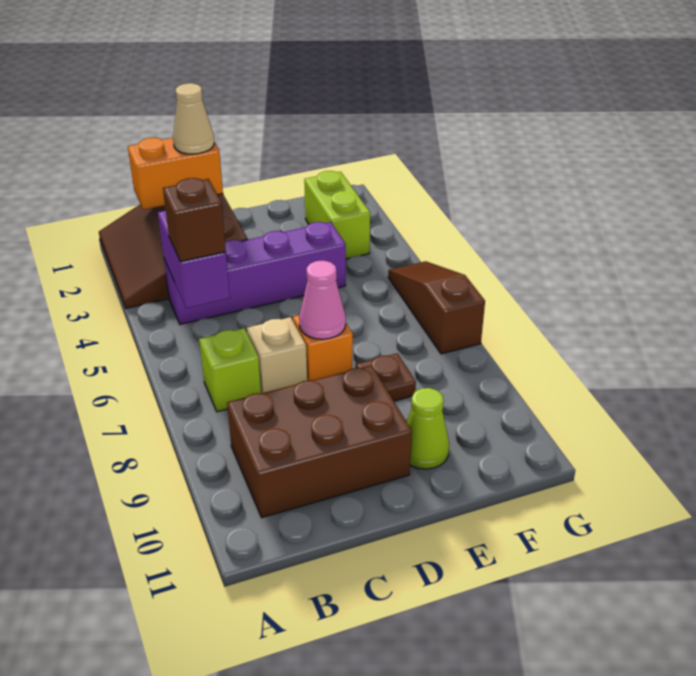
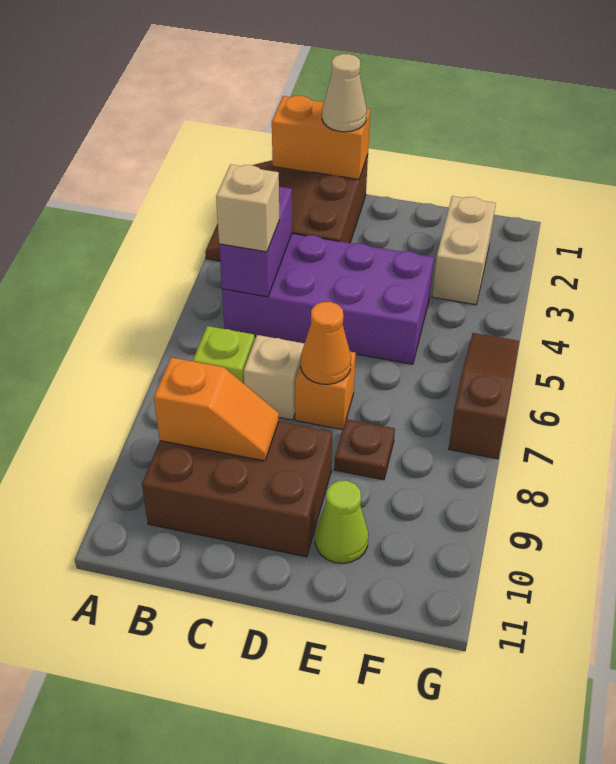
purple brick B4:E4 level 1 -> purple brick B4:E5 level 1
brown brick B5 level 3 -> tan brick B5 level 3
none -> orange slope B9:C9 level 2 top B
pink cone D7 level 2 -> orange cone D7 level 2
lime brick F2:F3 level 1 -> tan brick F2:F3 level 1

